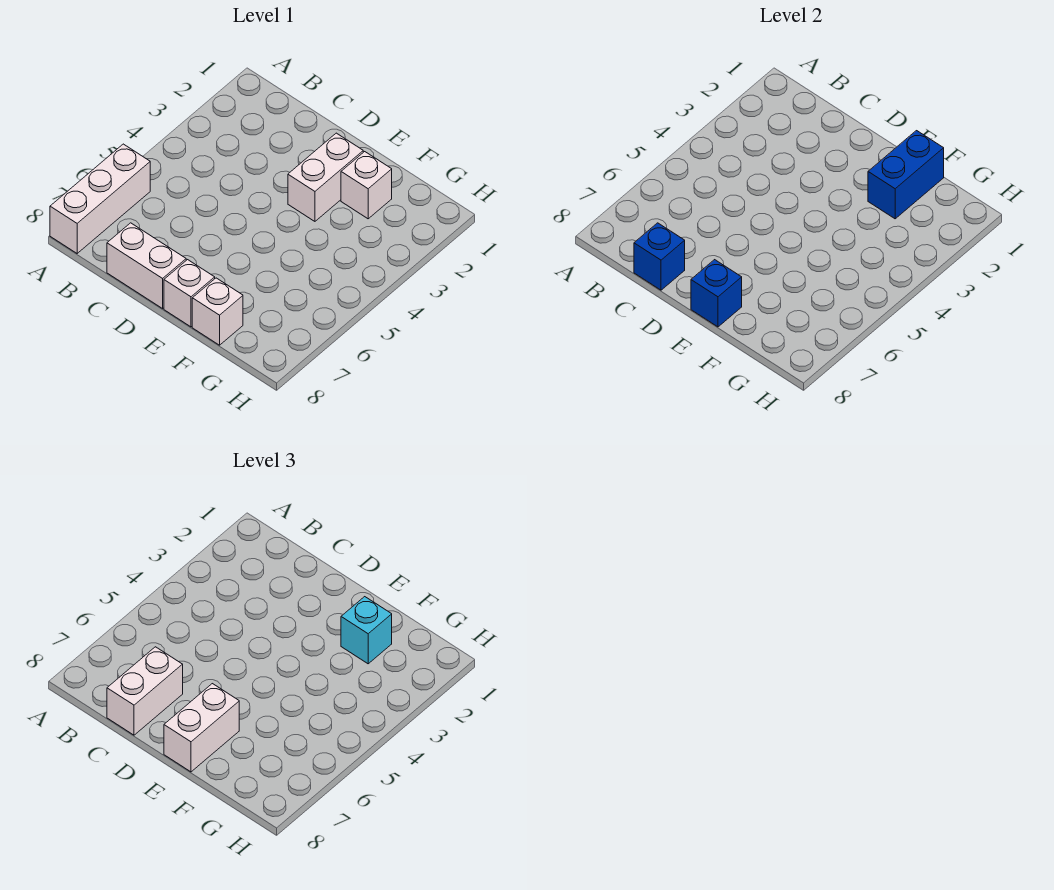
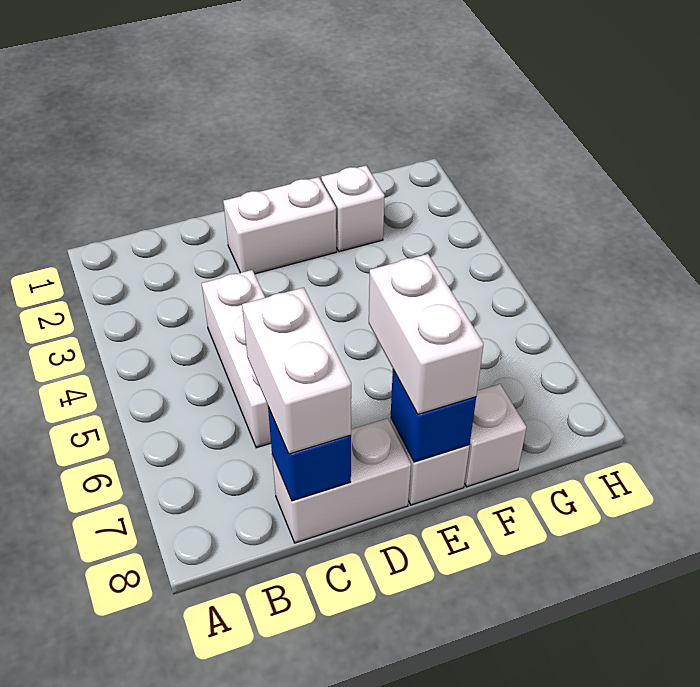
white brick A6:A8 level 1 -> white brick C4:C6 level 1
white brick E2:E3 level 1 -> white brick D2:E2 level 1
blue brick F1:F2 level 2 -> none
cyan brick F2 level 3 -> none

